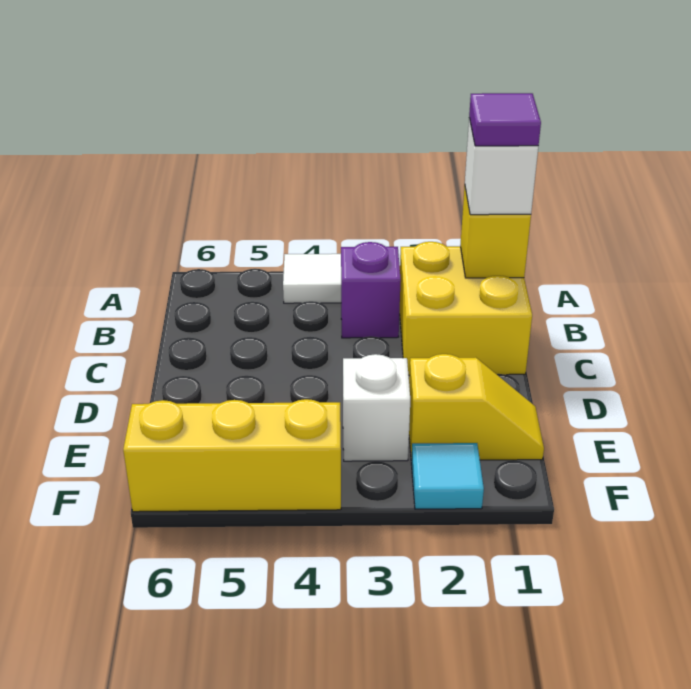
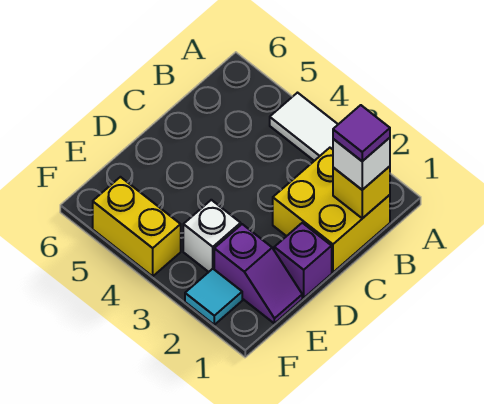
purple brick B3 level 1 -> purple brick D1 level 1
yellow slope E1:E2 level 1 top 2 -> purple slope E1:E2 level 1 top 2
yellow brick F4:F6 level 1 -> yellow brick F4:F5 level 1

